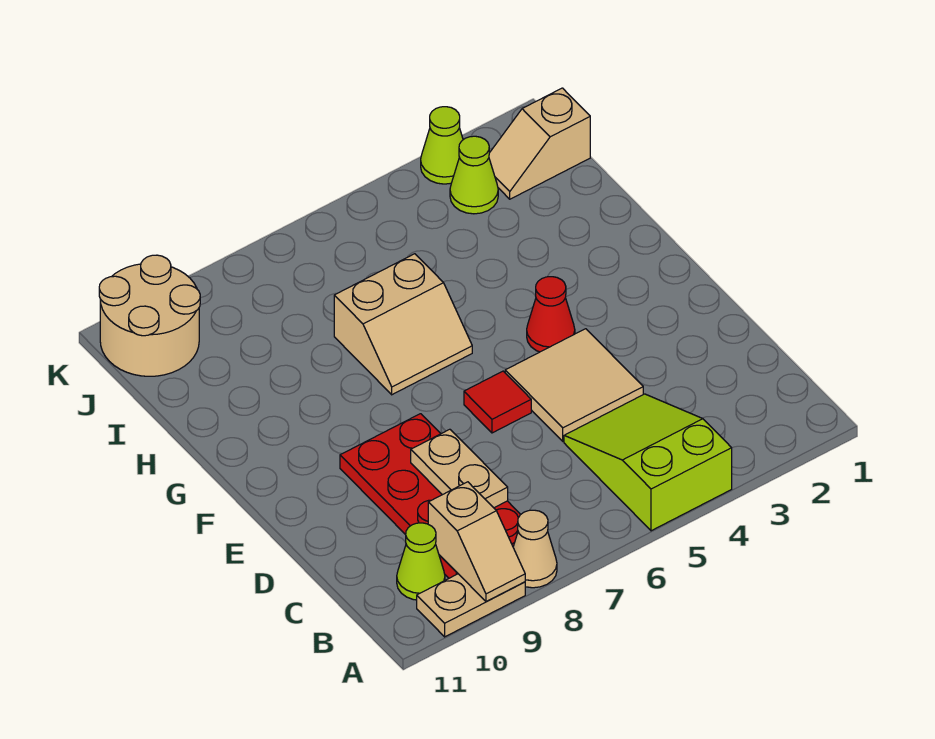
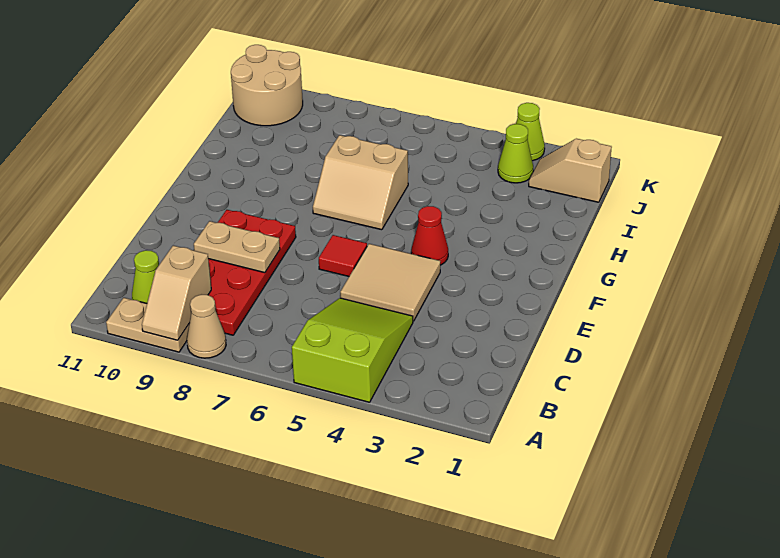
tan plate C8:D8 level 2 -> tan plate D8:D9 level 2

